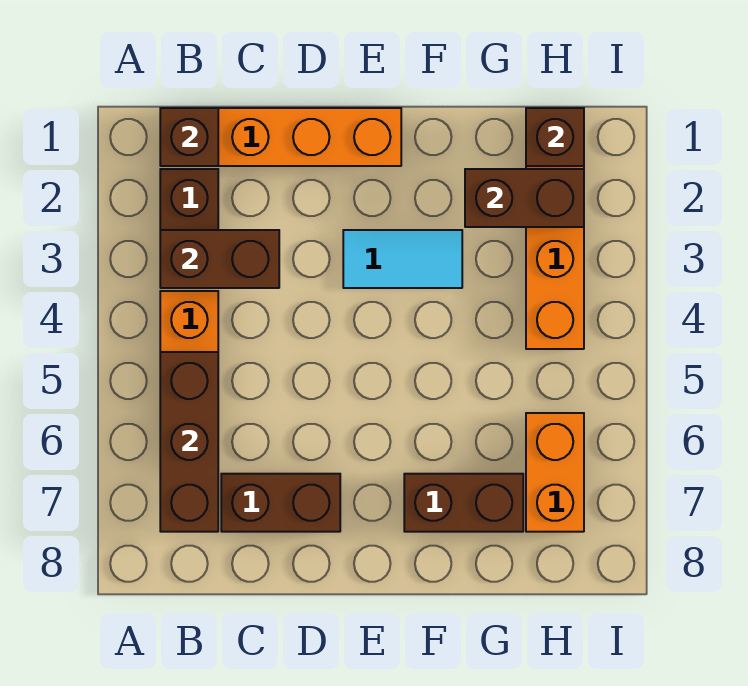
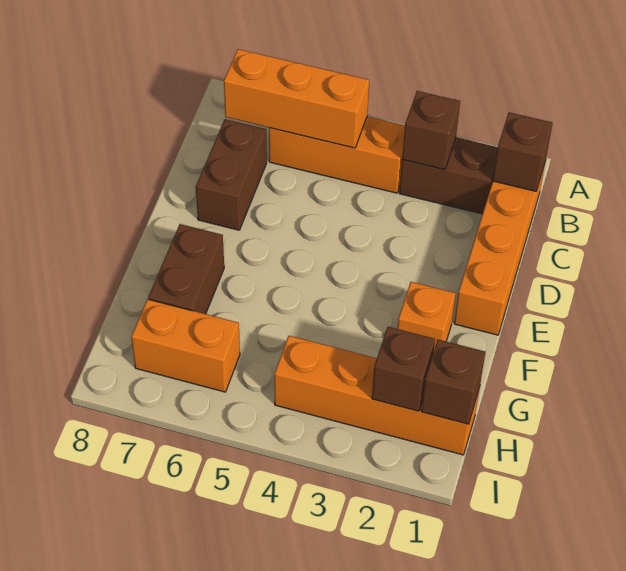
brown brick B3:C3 level 2 -> brown brick B3 level 2
brown brick B5:B7 level 2 -> orange brick B5:B7 level 2
cyan tile E3:F3 level 1 -> none
none -> orange brick F2 level 1
brown brick G2:H2 level 2 -> brown brick H2 level 2

